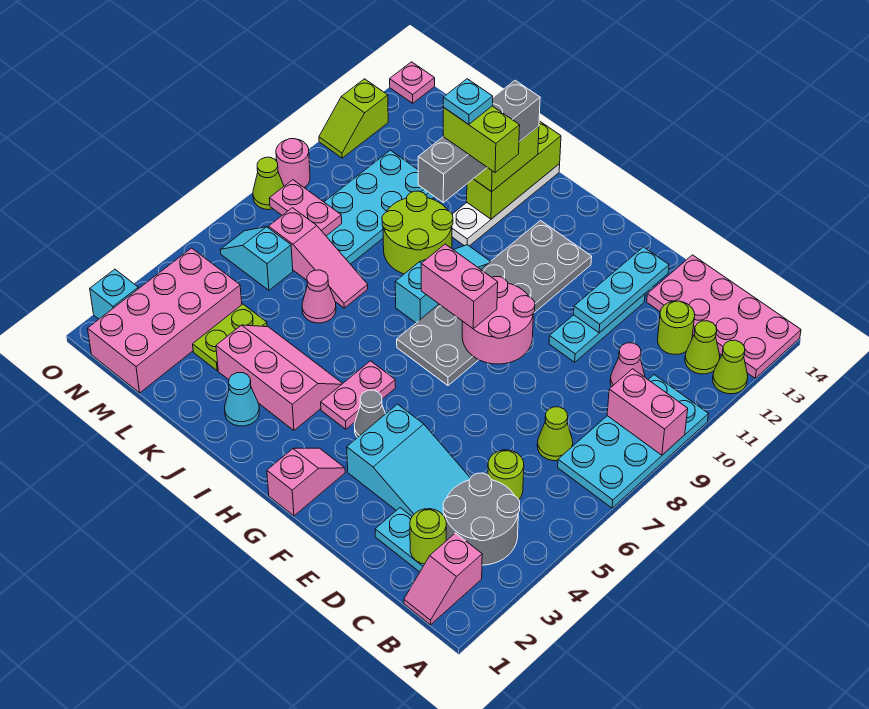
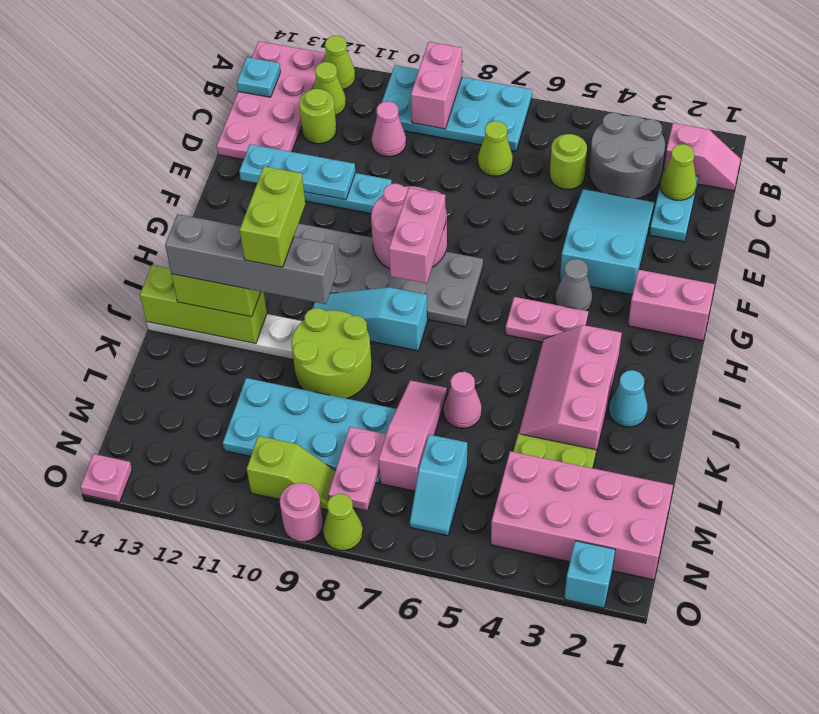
lime round brick C2 level 2 -> lime cone C2 level 2
pink slope G1:G2 level 1 top 1 -> pink brick G1:G2 level 1
cyan plate J11 level 6 -> cyan plate B14 level 2
lime slope O11:O12 level 1 top 12 -> lime slope N9:N10 level 1 top 10

